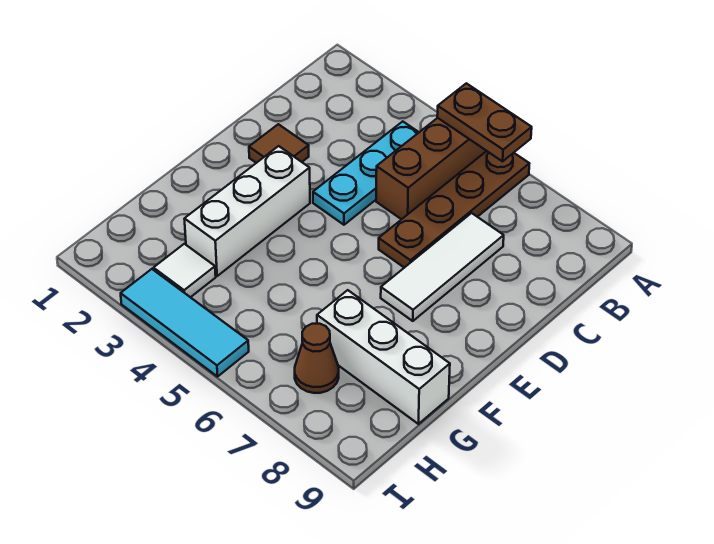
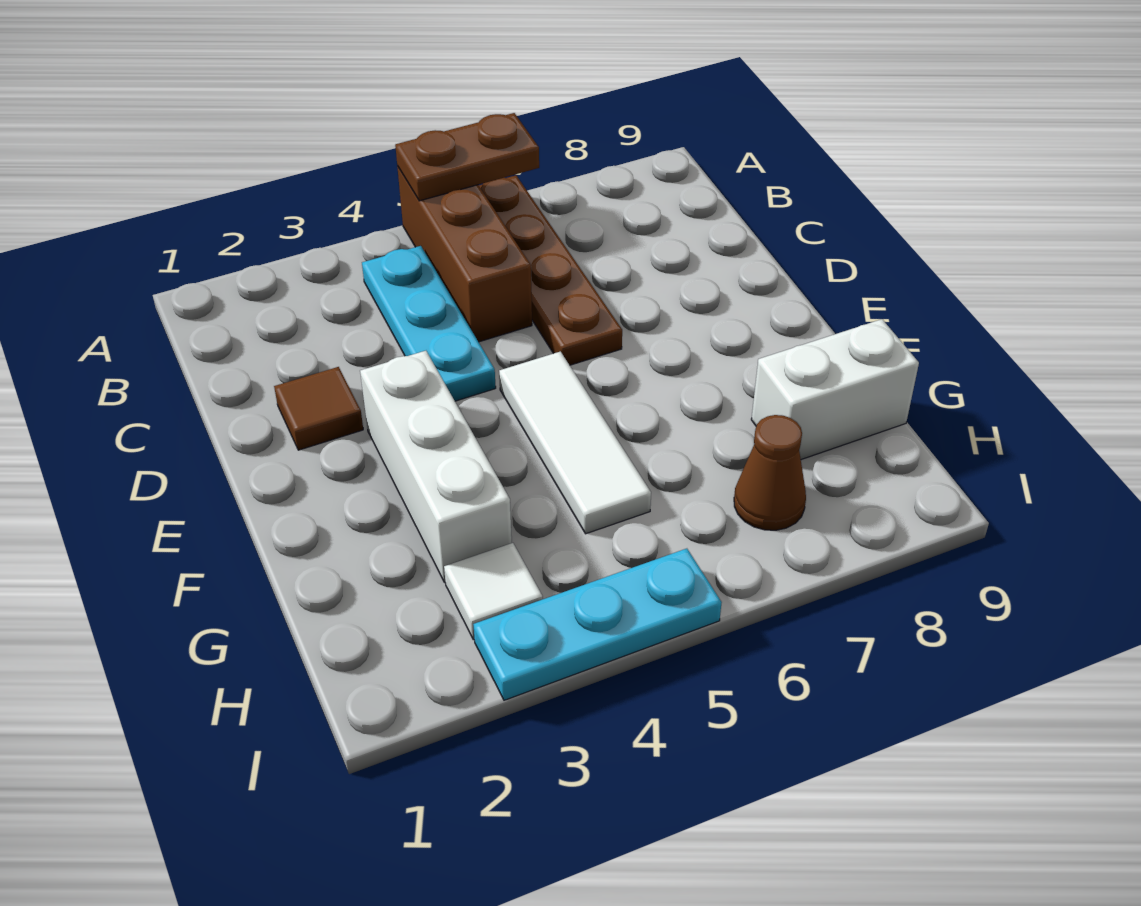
white tile C7:E7 level 1 -> white tile E5:G5 level 1
white brick G7:G9 level 1 -> white brick G8:G9 level 1
cyan tile I3:I5 level 1 -> cyan plate I3:I5 level 1

